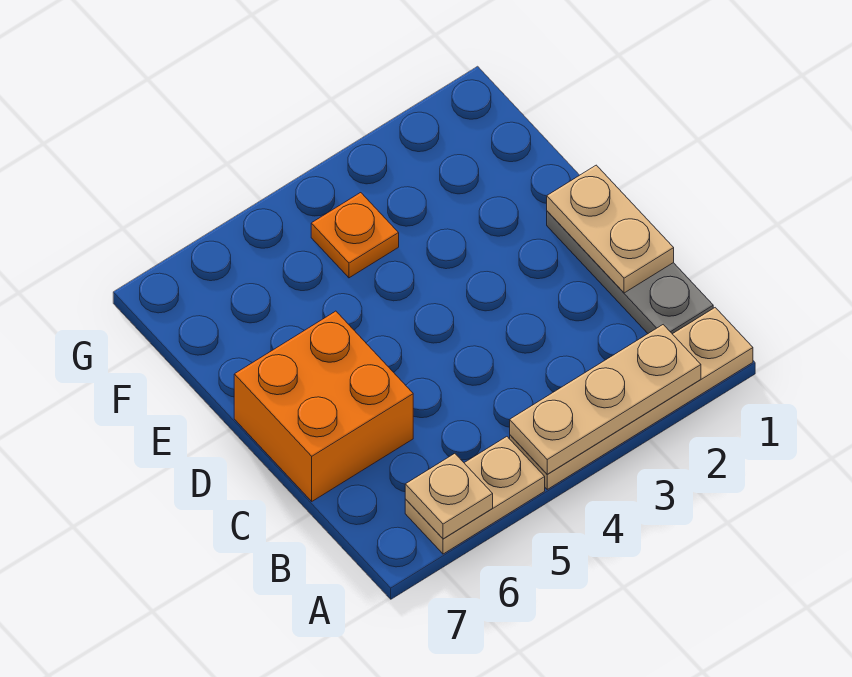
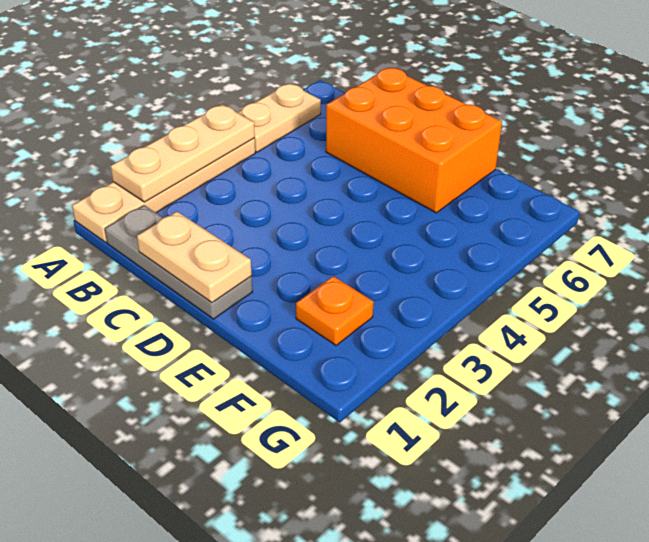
tan plate A6 level 2 -> none
orange brick C6:D7 level 1 -> orange brick C6:E7 level 1
orange plate F4 level 1 -> orange plate F2 level 1

